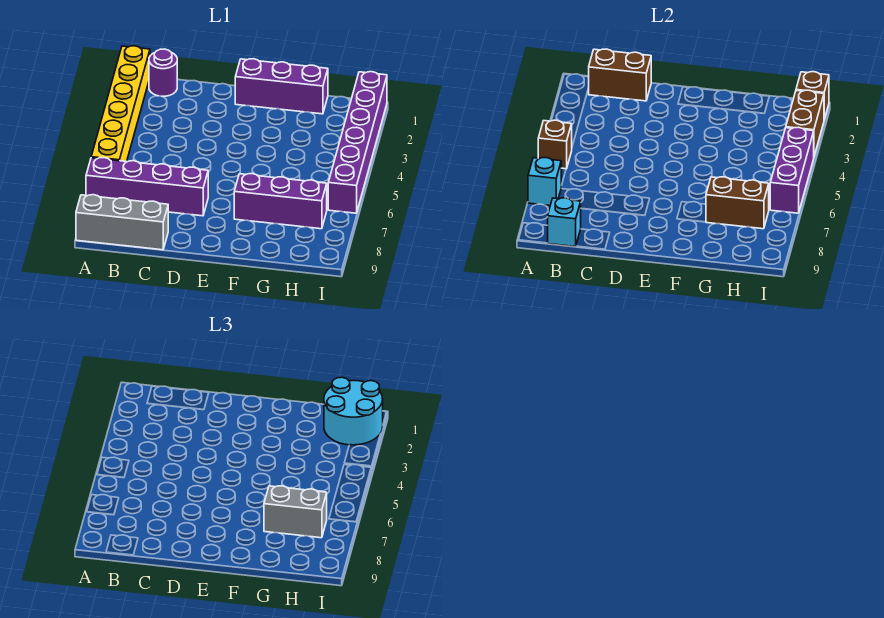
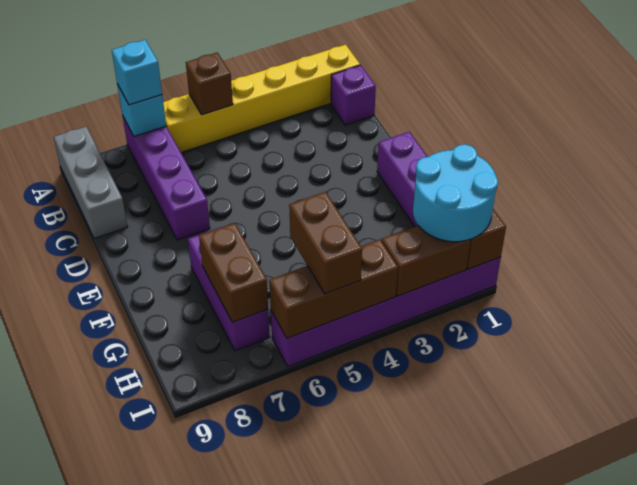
purple round brick B1 level 1 -> purple brick B1 level 1
brown brick B1:C1 level 2 -> brown brick H5:I5 level 3
cyan brick B9 level 2 -> cyan brick A7 level 3
grey brick G7:H7 level 3 -> none
purple brick I4:I6 level 2 -> brown brick I4:I6 level 2

